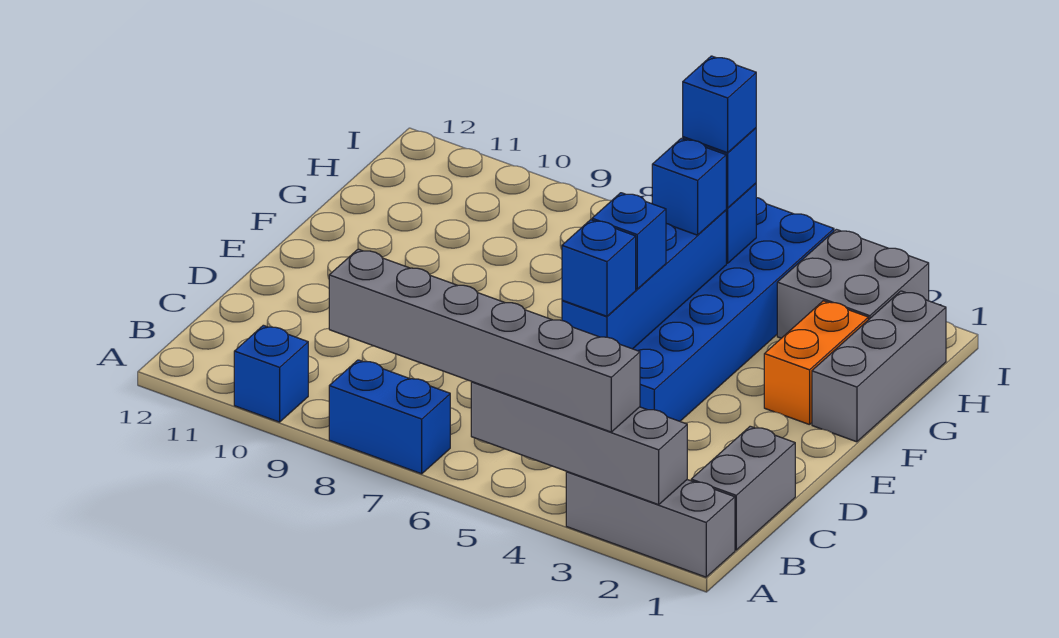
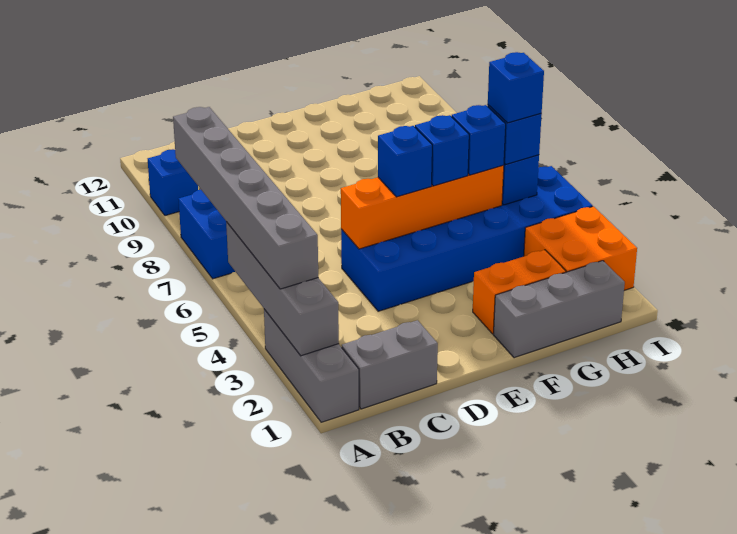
blue brick D5:G5 level 2 -> orange brick D5:G5 level 2
blue brick D5 level 3 -> blue brick F5 level 3
grey brick H2:I3 level 1 -> orange brick H2:I3 level 1

